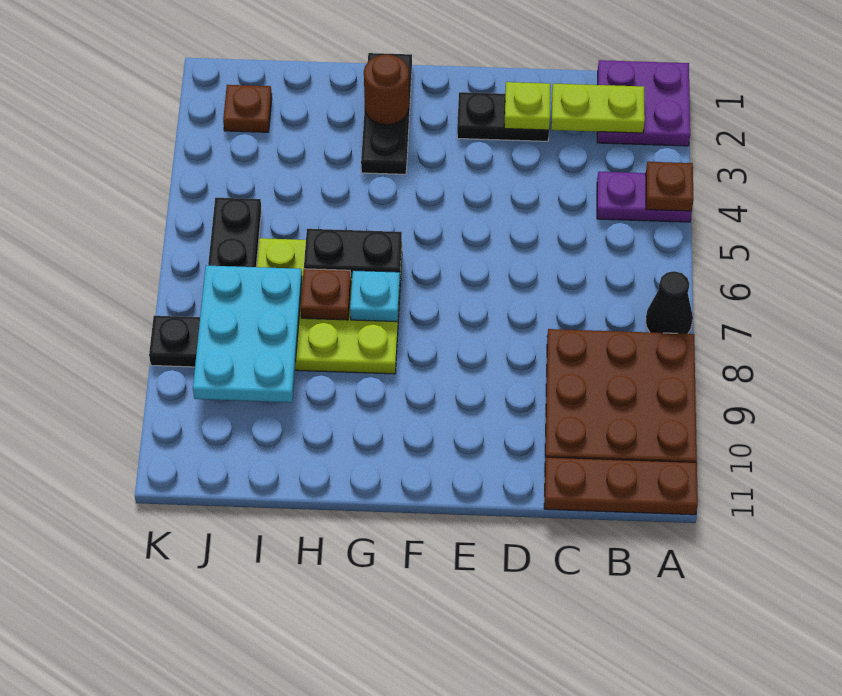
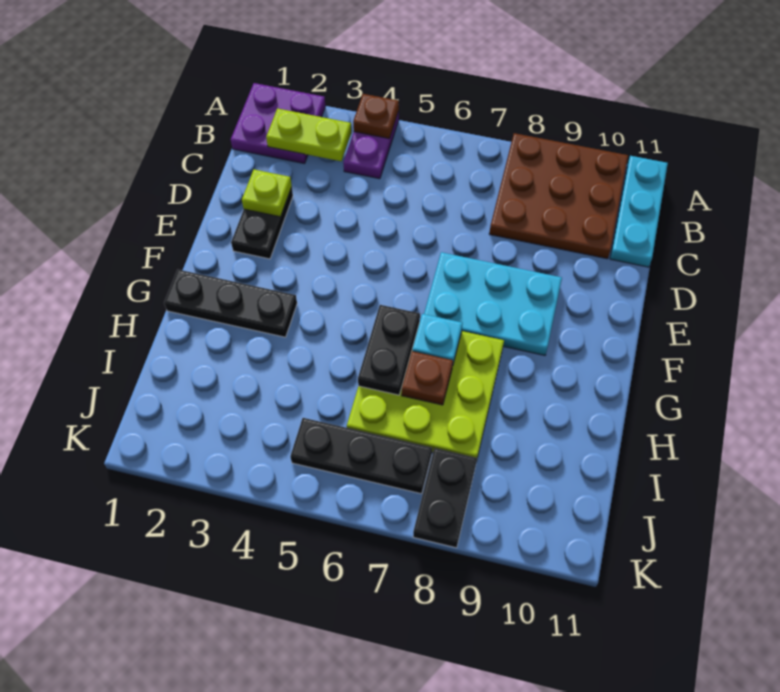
black cone A7 level 1 -> none
brown plate A11:C11 level 1 -> cyan plate A11:C11 level 1
lime plate B2:C2 level 2 -> lime plate B2:B3 level 2
brown round brick G2 level 2 -> none
cyan plate I7:J9 level 2 -> cyan plate E7:F9 level 1
brown plate J2 level 1 -> none

